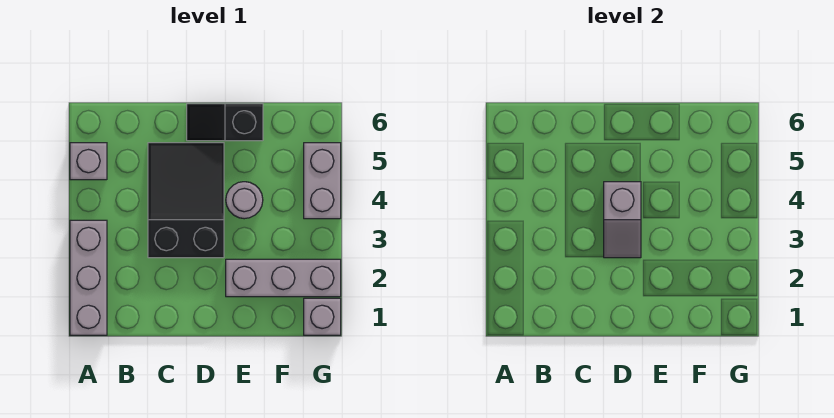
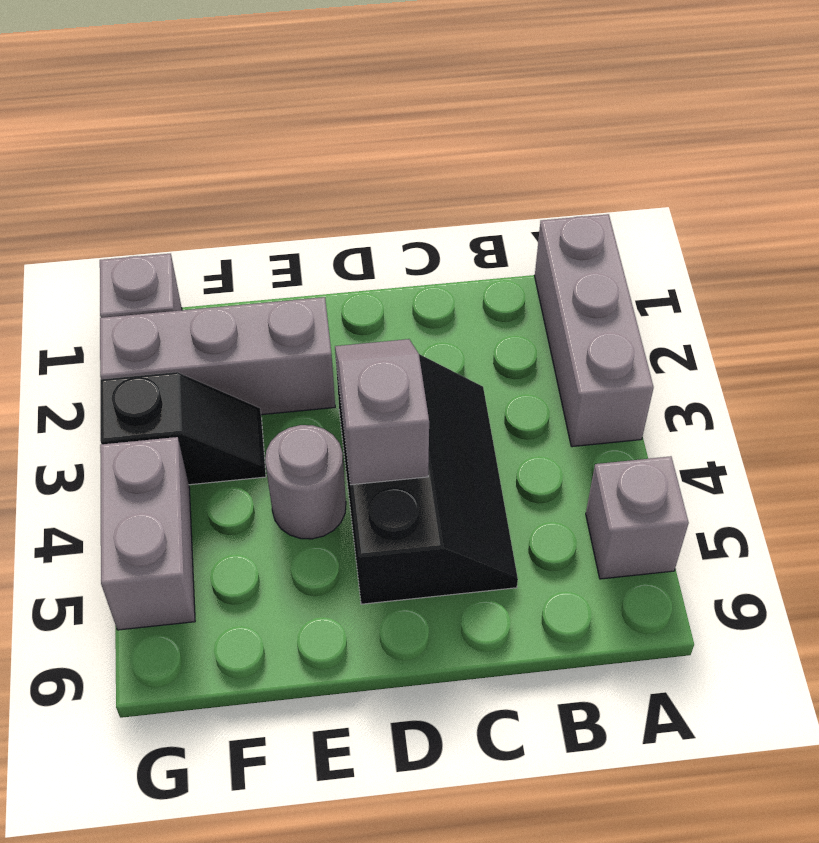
black slope C3:D5 level 1 top 3 -> black slope C3:D5 level 1 top D
black slope D6:E6 level 1 top E -> black slope F3:G3 level 1 top G

